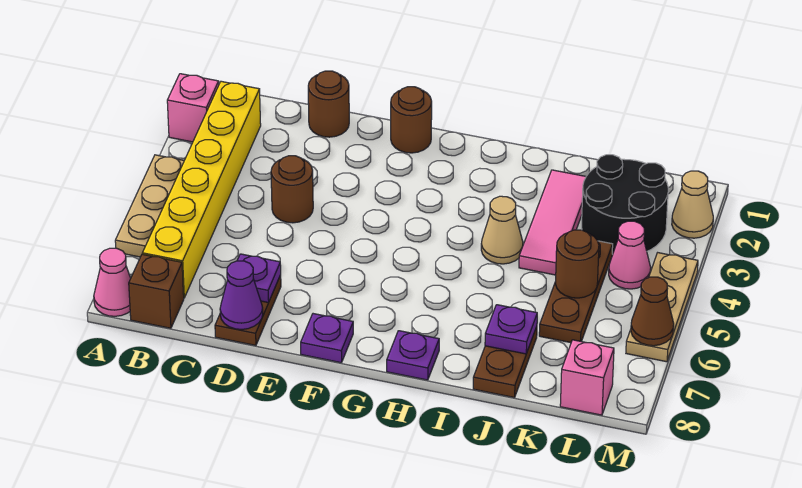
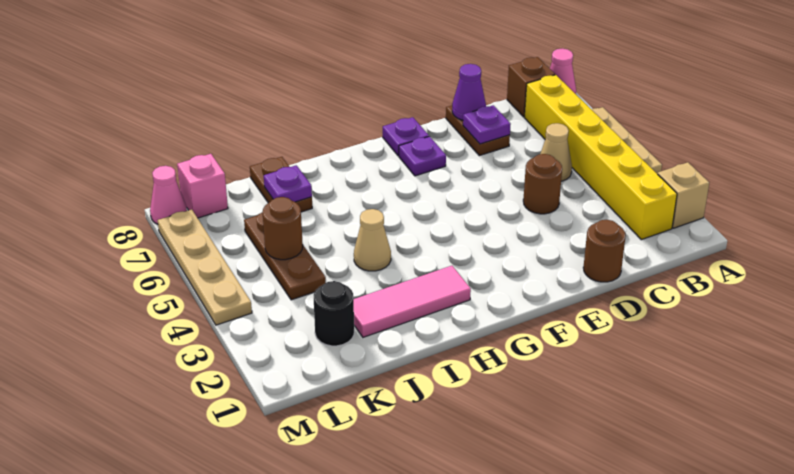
pink brick A2 level 1 -> tan brick A2 level 1
brown round brick F1 level 1 -> none
purple plate H8 level 1 -> purple plate F7 level 1
pink tile J2:J4 level 1 -> pink tile H2:J2 level 1
black round brick K2:L3 level 1 -> black round brick K2 level 1
pink cone L4 level 1 -> pink cone M8 level 1
tan cone M2 level 1 -> tan cone C5 level 1
tan plate M4:M6 level 1 -> tan plate M4:M7 level 1
brown cone M6 level 2 -> none

